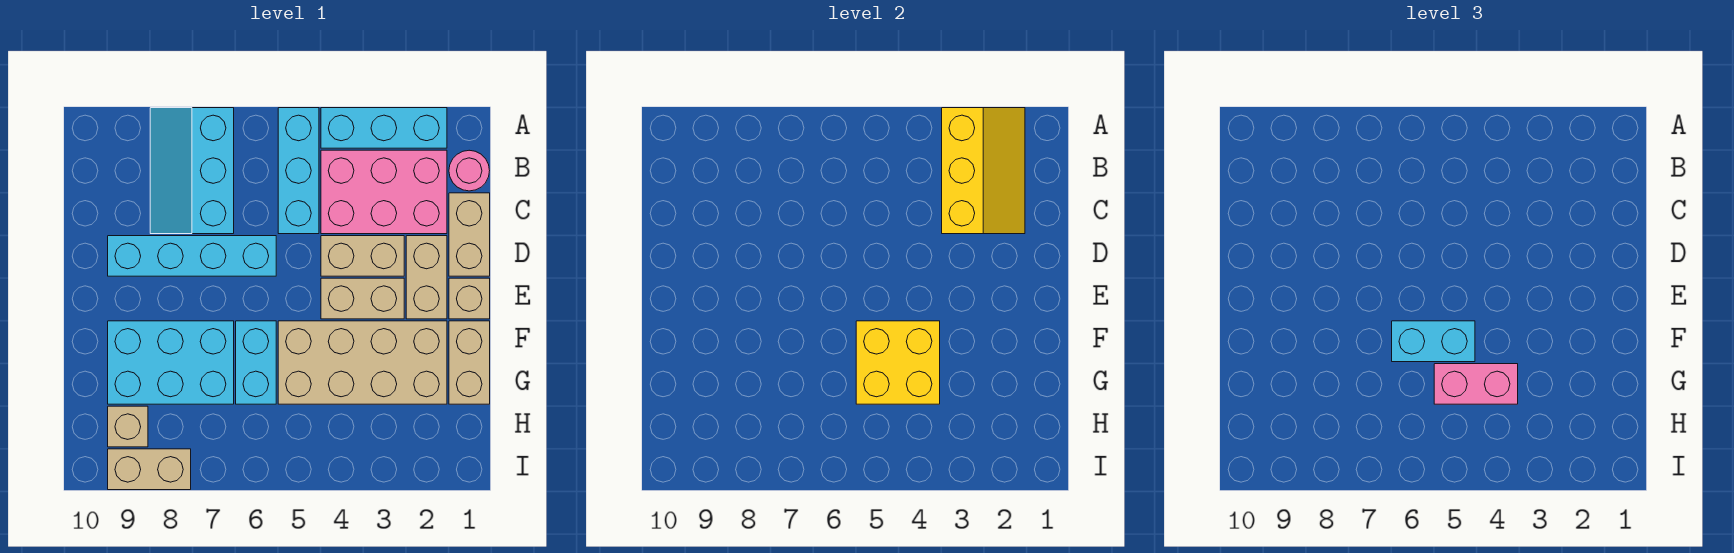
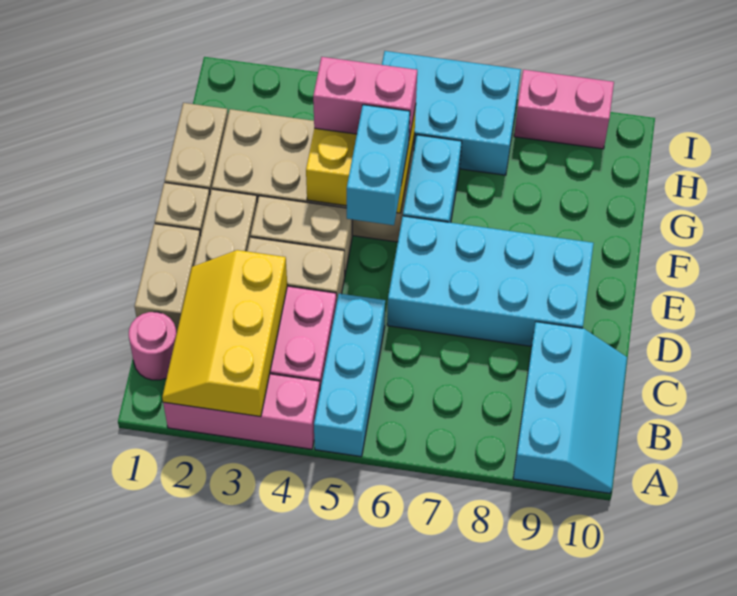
cyan brick A2:A4 level 1 -> pink brick A2:A4 level 1
cyan slope A7:C8 level 1 top 7 -> cyan slope A9:C10 level 1 top 9
cyan brick D6:D9 level 1 -> cyan brick D6:E9 level 1
cyan brick F5:F6 level 3 -> cyan brick E5:F5 level 3
cyan brick F7:G9 level 1 -> cyan brick H5:I7 level 1
tan brick H9 level 1 -> none
tan brick I8:I9 level 1 -> pink brick I8:I9 level 1

